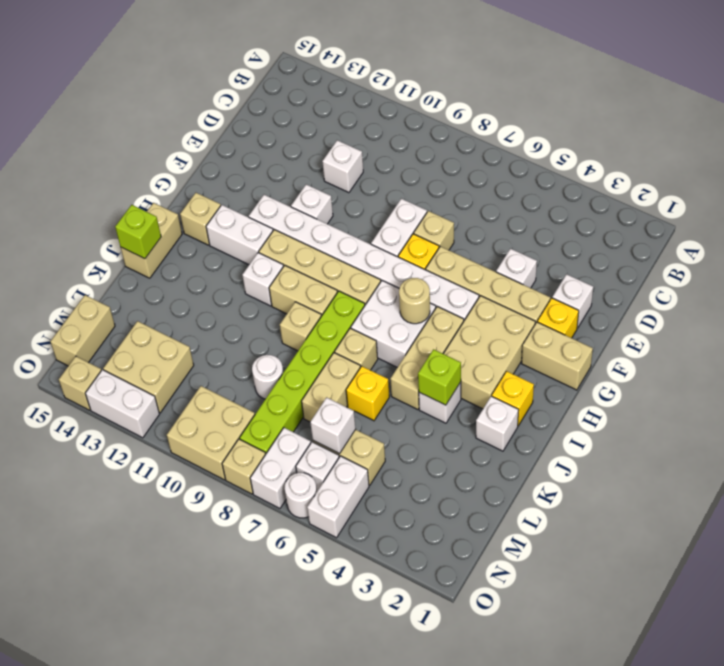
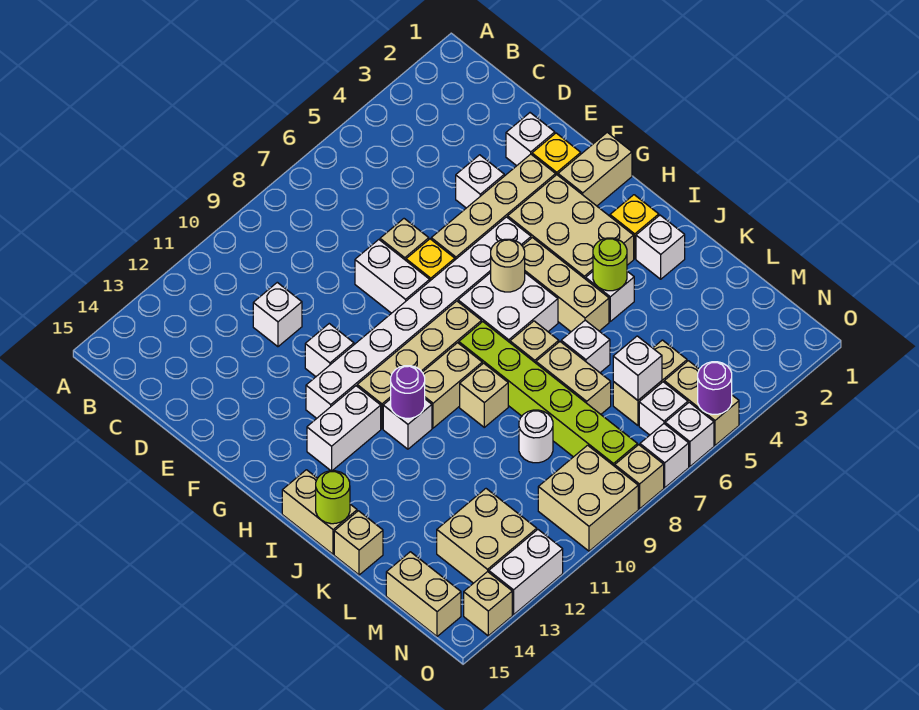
tan brick H14 level 1 -> tan brick K15 level 1
none -> purple round brick I11 level 2
lime brick J4 level 2 -> lime round brick J4 level 2
lime brick J15 level 2 -> lime round brick J15 level 2
yellow brick K6 level 1 -> white brick K6 level 1
white brick N5:O5 level 1 -> tan brick N5:O5 level 1
white brick N7:O7 level 1 -> white brick O7 level 1
none -> purple round brick O5 level 2
white round brick O6 level 1 -> white brick O6 level 1

